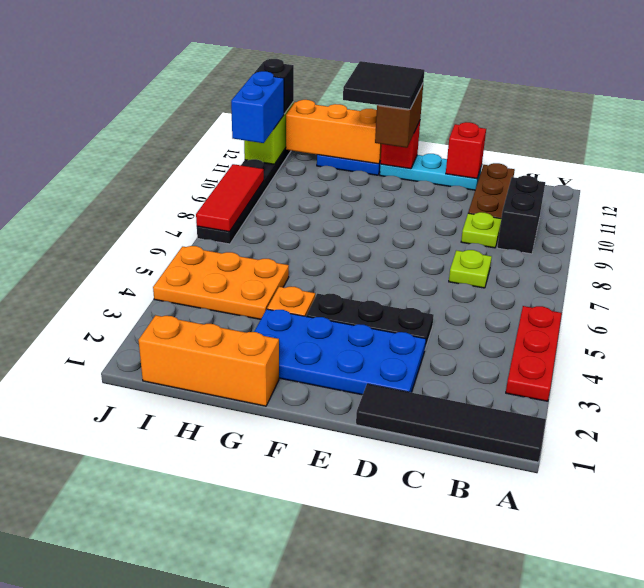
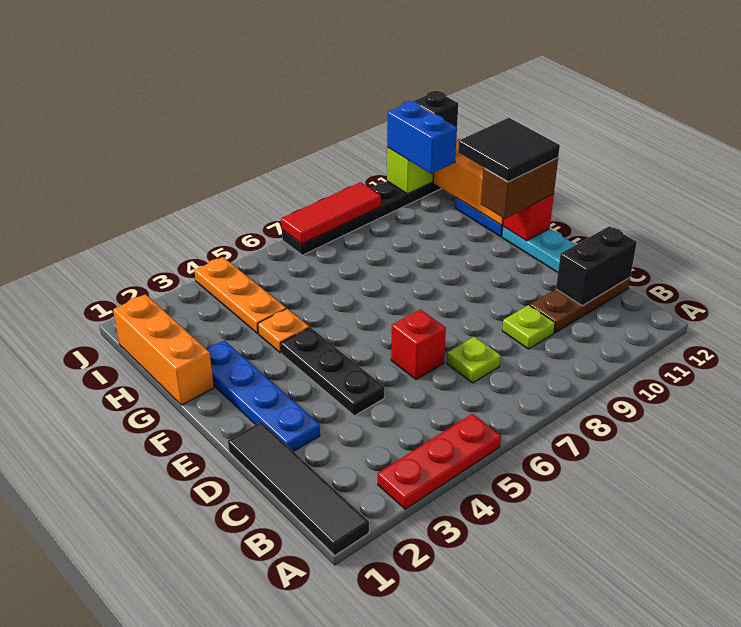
black brick B9:B10 level 1 -> black brick C11:C12 level 2
blue plate D2:G3 level 1 -> blue plate D2:G2 level 1
red brick D12 level 2 -> red brick D6 level 1
orange plate H4:J5 level 1 -> orange plate H4:J4 level 1
blue brick J10:J11 level 3 -> blue brick I11:J11 level 3

